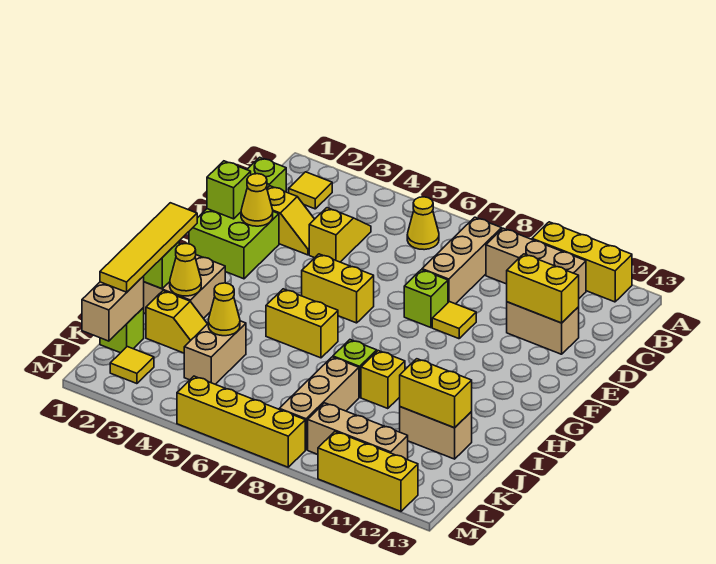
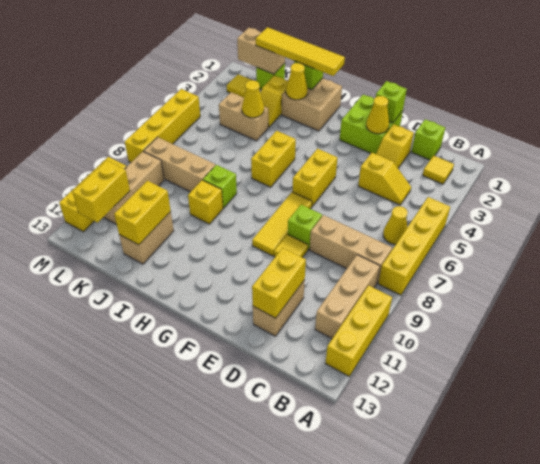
none -> yellow brick A5:A8 level 1
none -> yellow tile F7:F9 level 1
none -> yellow brick L11:L12 level 2

